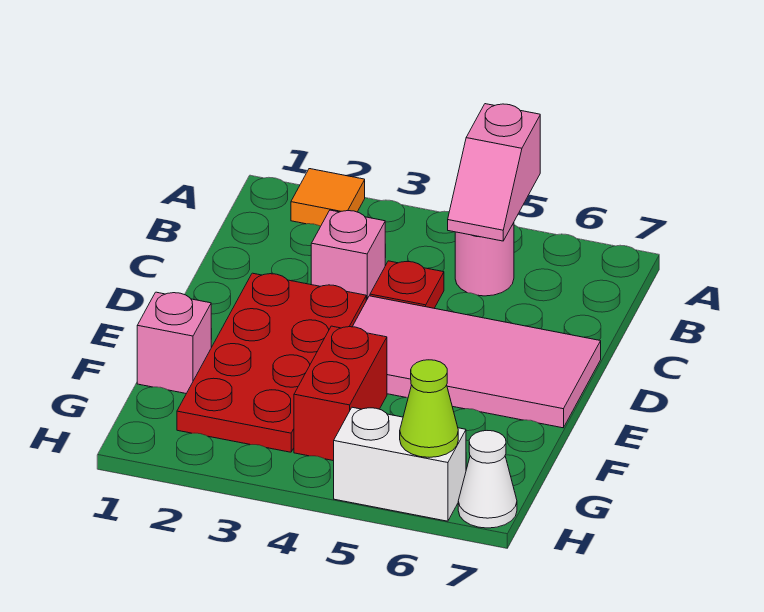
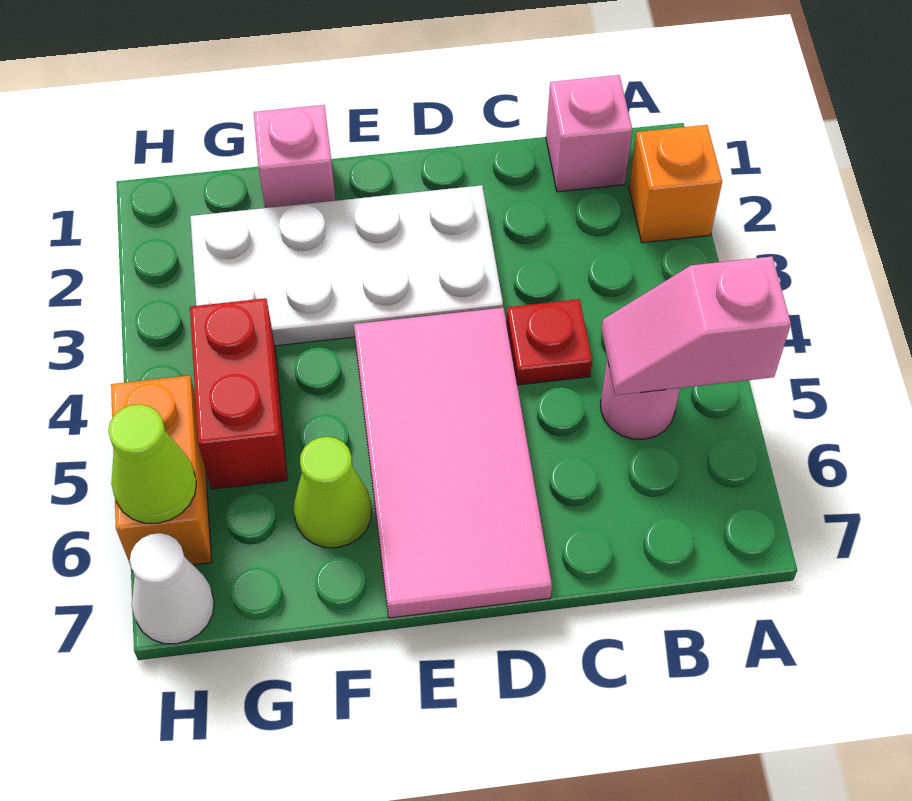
orange tile A2 level 1 -> orange brick A2 level 1
pink brick C3 level 1 -> pink brick B1 level 1
red plate D2:G3 level 1 -> white plate D2:G3 level 1
red brick F4:G4 level 1 -> red brick G4:G5 level 1
none -> lime cone F6 level 1
white brick H5:H6 level 1 -> orange brick H5:H6 level 1

